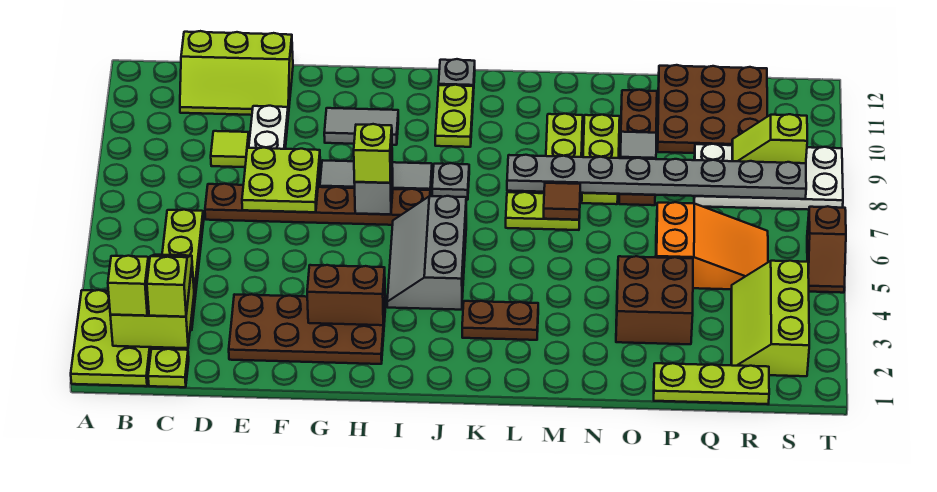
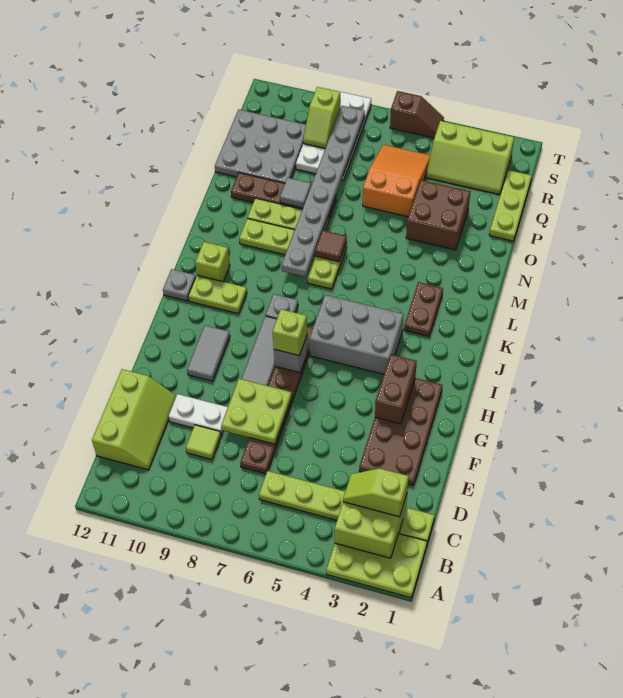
lime brick B2 level 3 -> lime brick K11 level 1
grey slope I4:J6 level 1 top J -> grey brick I4:J6 level 1
brown plate P10:R12 level 1 -> grey plate P10:R12 level 1

